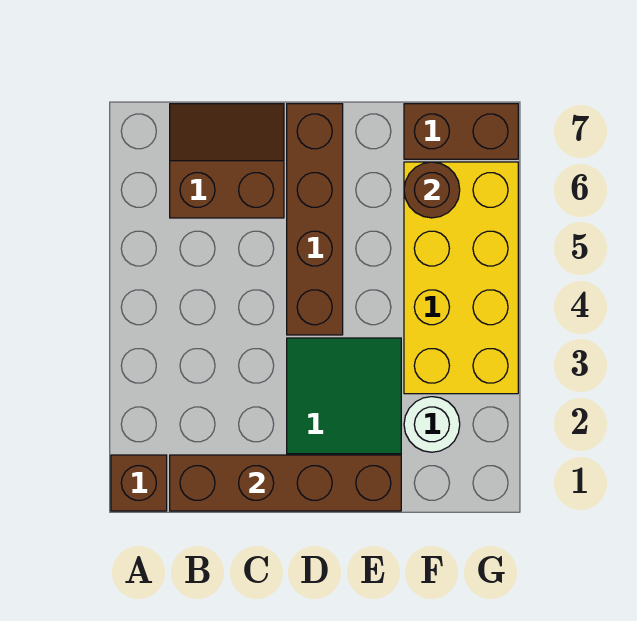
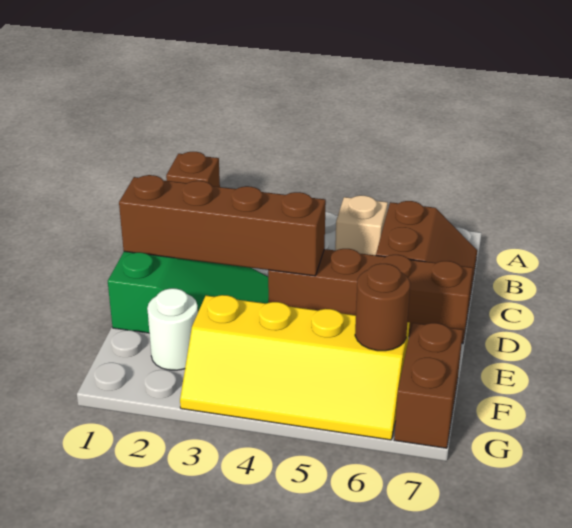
brown brick B1:E1 level 2 -> brown brick D1:D4 level 2
none -> tan brick B5 level 1
yellow brick F3:G6 level 1 -> yellow slope F3:G6 level 1 top F

